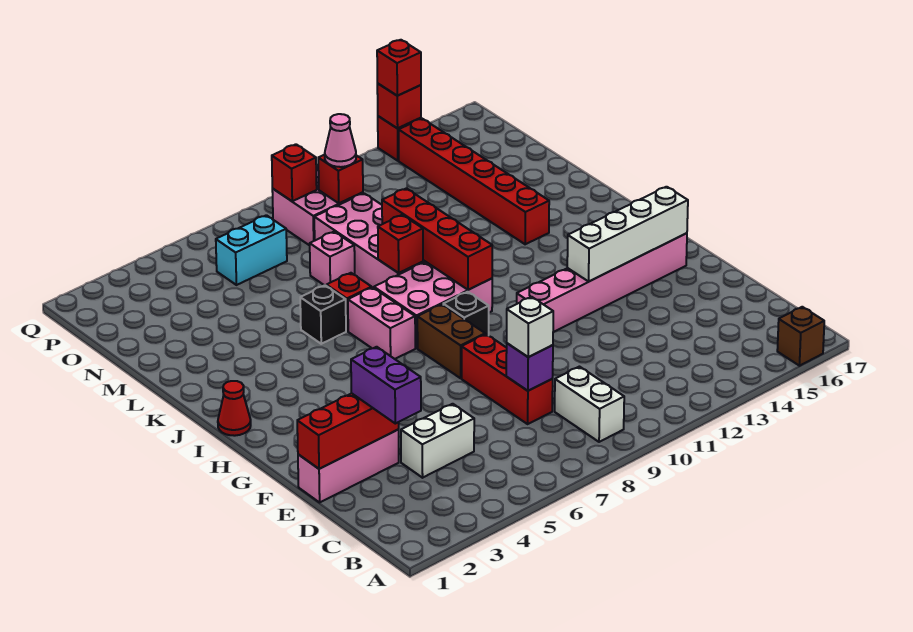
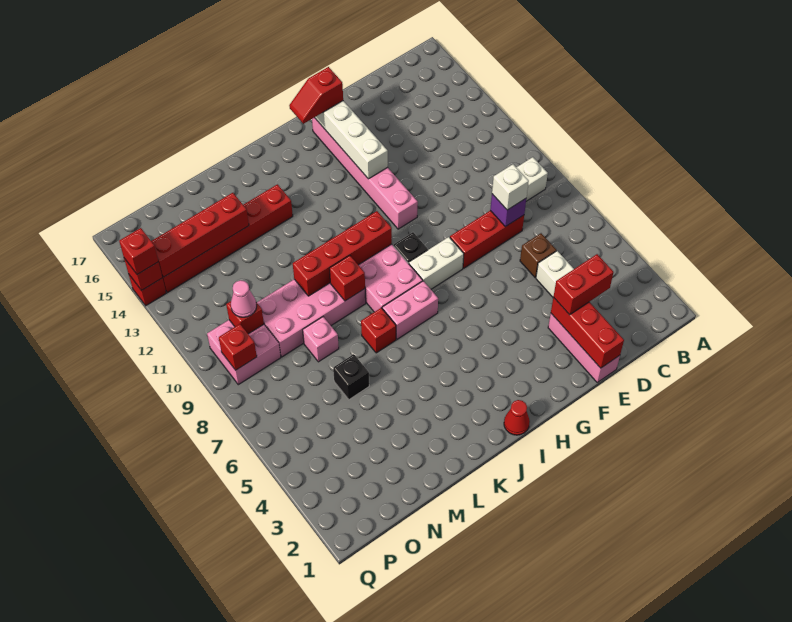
brown brick A16 level 1 -> brown brick D6 level 1
purple brick D3:E3 level 3 -> red brick D3:E3 level 3
brown brick G8:H8 level 1 -> white brick G8:H8 level 1
none -> red slope G16:H16 level 3 top G
black brick K6 level 1 -> black brick M6 level 1
none -> red brick M14:P14 level 2
cyan brick O6:O7 level 1 -> none

